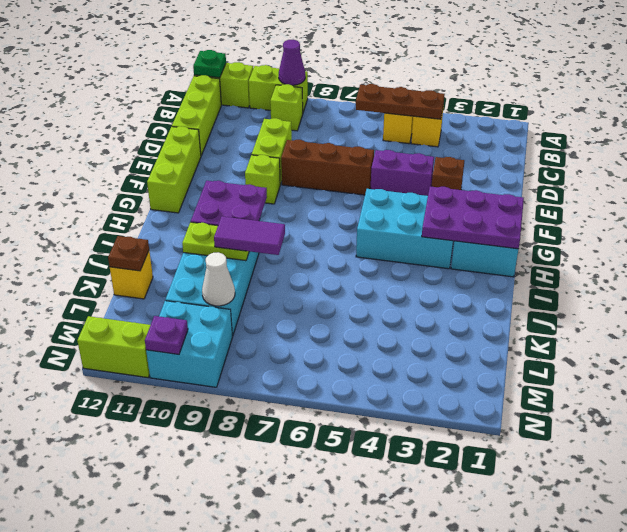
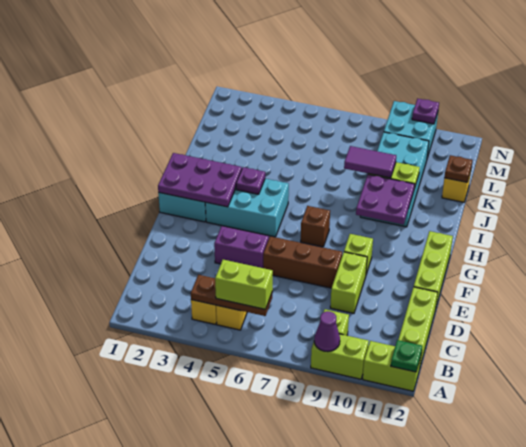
brown brick E3 level 1 -> brown brick G7 level 1
none -> purple plate H4 level 2
white cone L9 level 2 -> none
lime brick N11:N12 level 1 -> lime brick B5:B6 level 3

